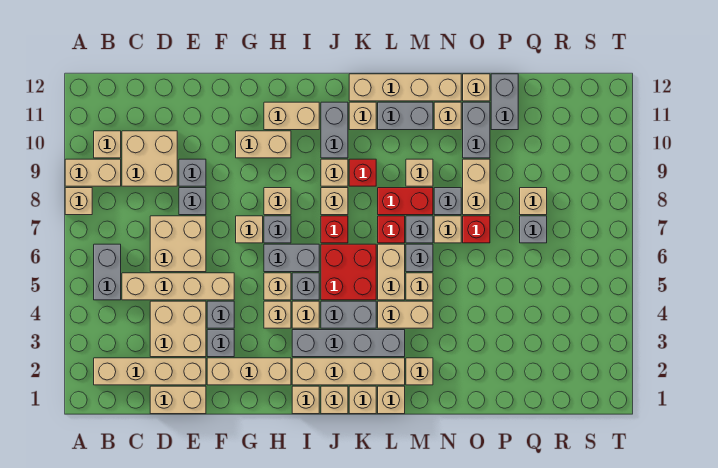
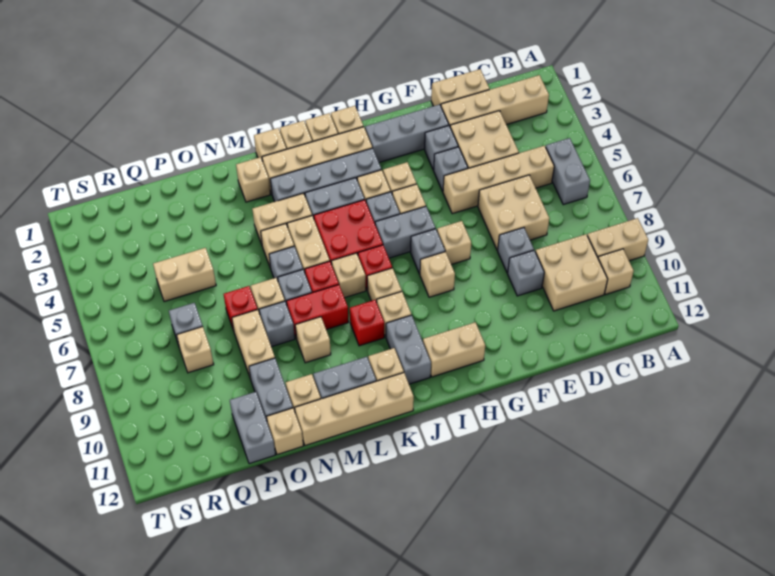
tan brick A8 level 1 -> tan brick K7 level 1
tan brick F2:H2 level 1 -> grey brick F2:H2 level 1
tan brick G10:H10 level 1 -> tan brick P5:Q5 level 1

